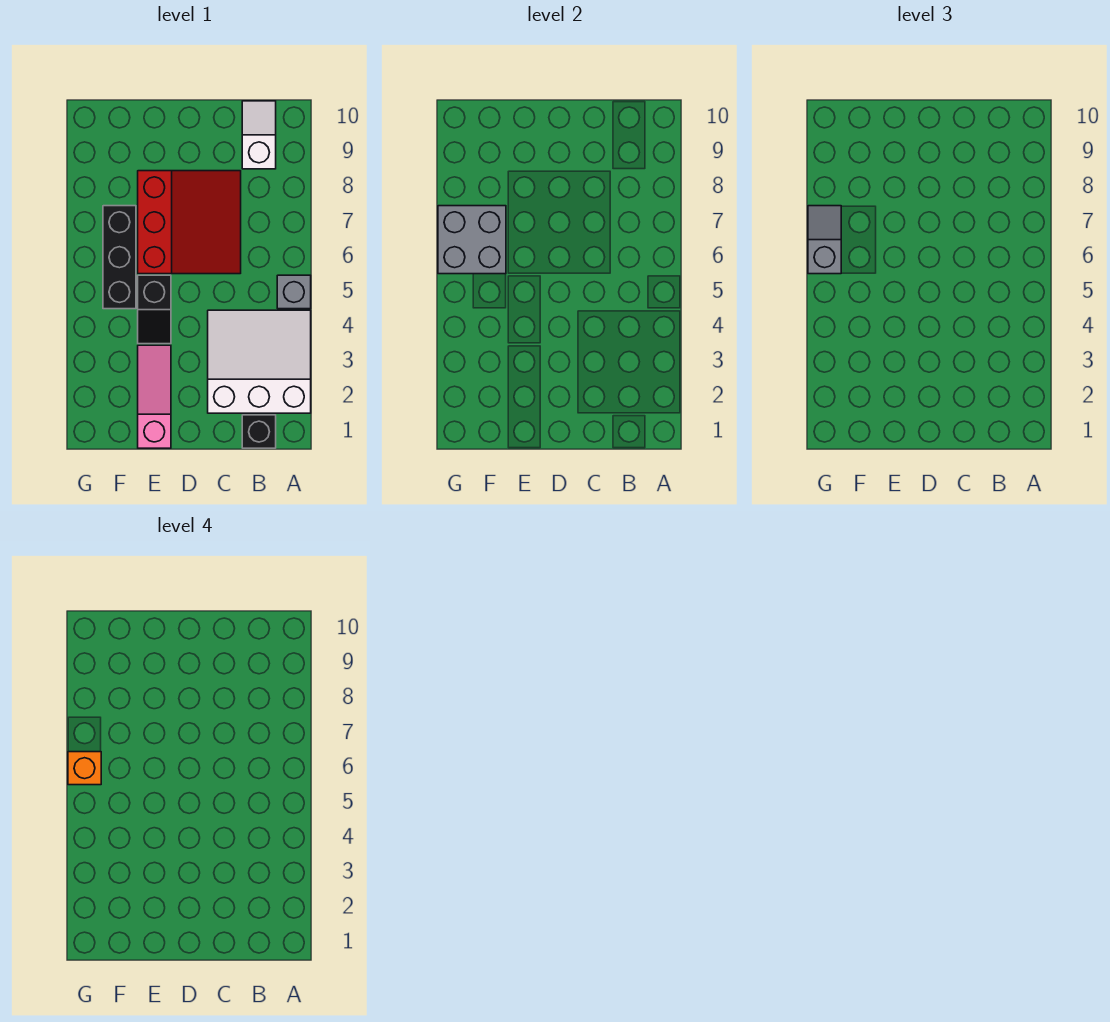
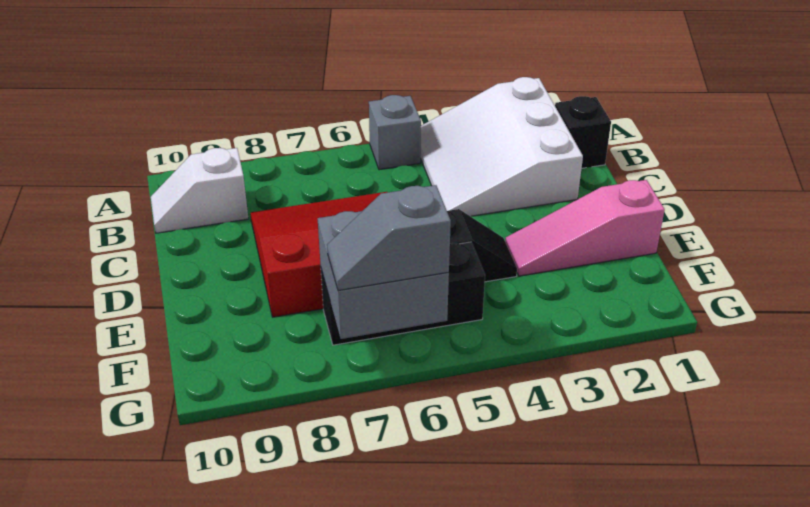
orange brick G6 level 4 -> none

